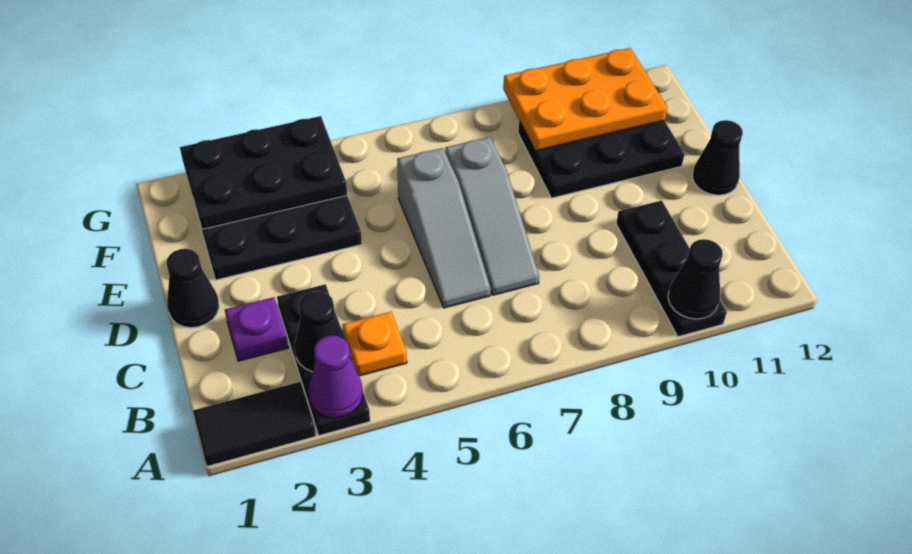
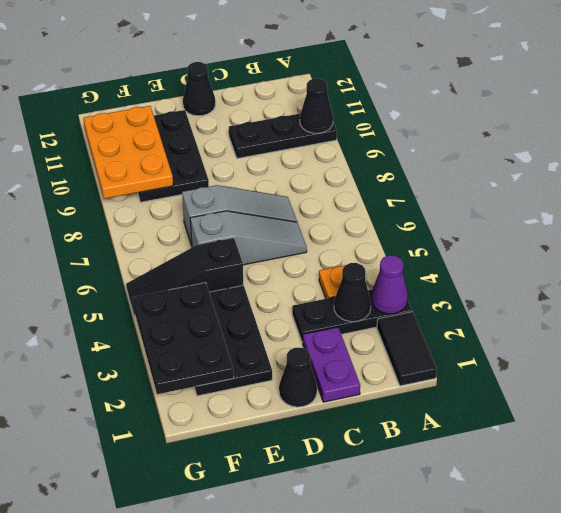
purple plate C2 level 1 -> purple plate C1:C2 level 1
none -> black slope E5:G5 level 1 top E

